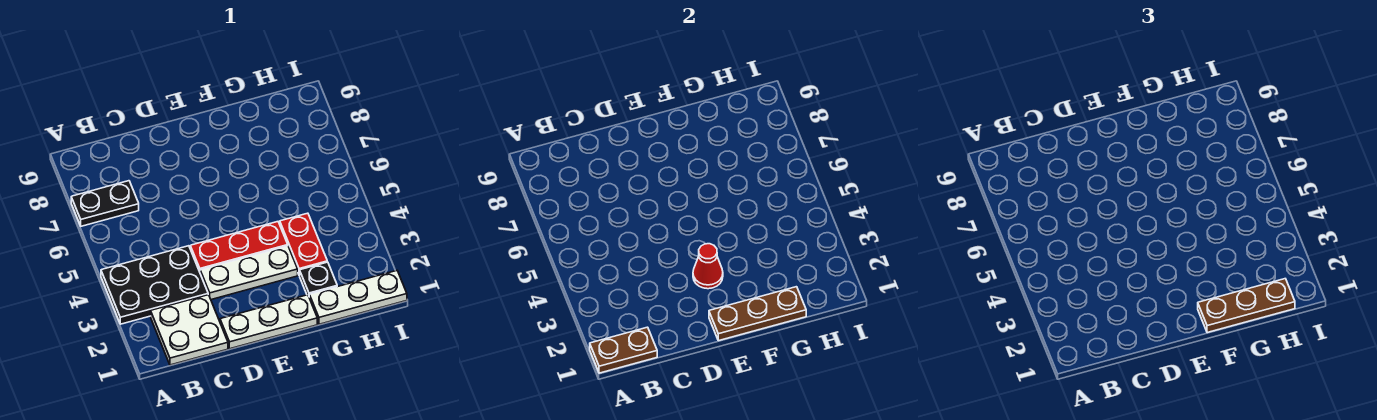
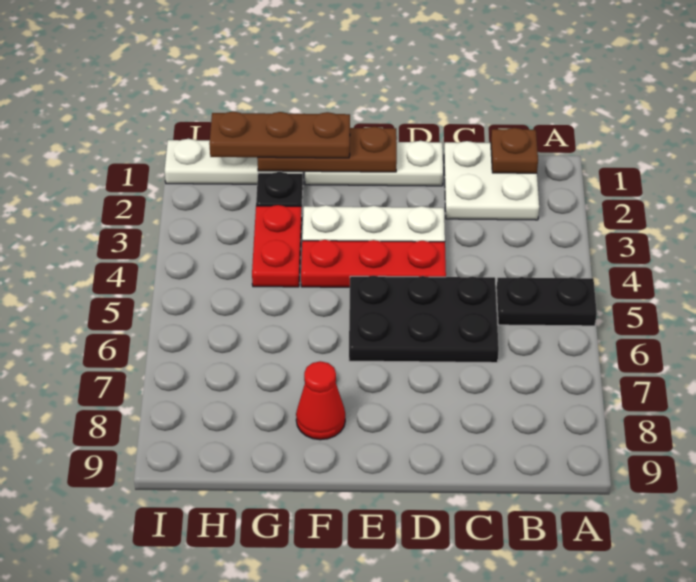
brown plate A1:B1 level 2 -> brown plate B1 level 2
black plate A3:C4 level 1 -> black plate C5:E6 level 1
black plate A7:B7 level 1 -> black plate A5:B5 level 1
red cone E3 level 2 -> red cone F8 level 1

